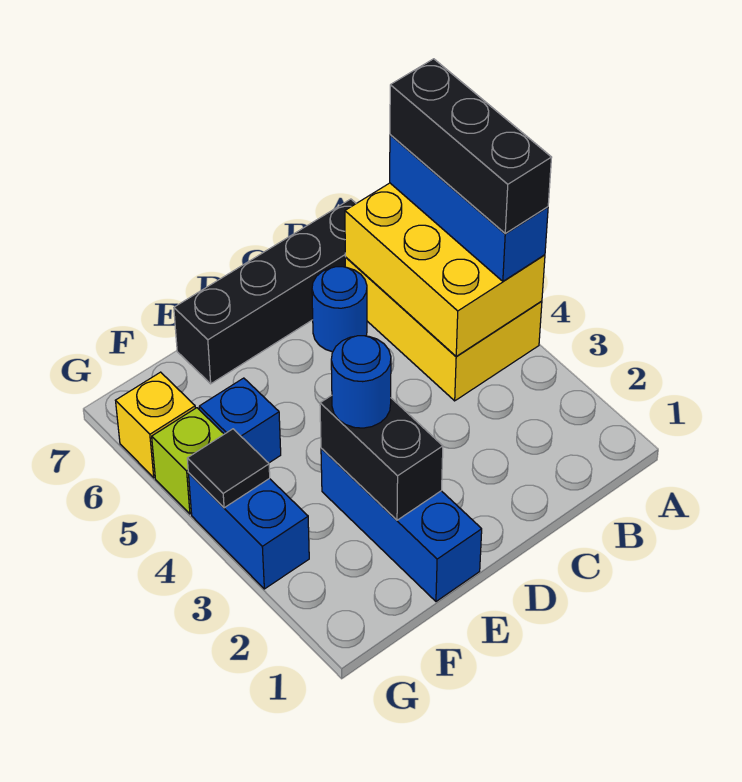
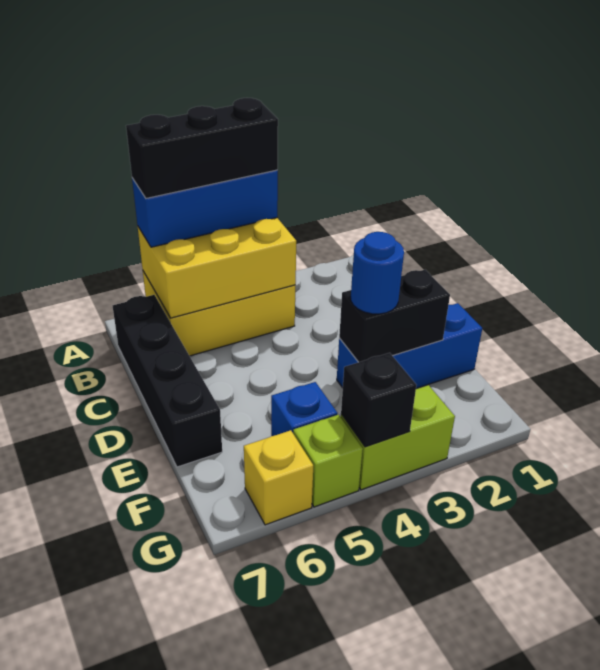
blue round brick C6 level 1 -> none
blue brick G3:G4 level 1 -> lime brick G3:G4 level 1
black tile G4 level 2 -> black brick G4 level 2

